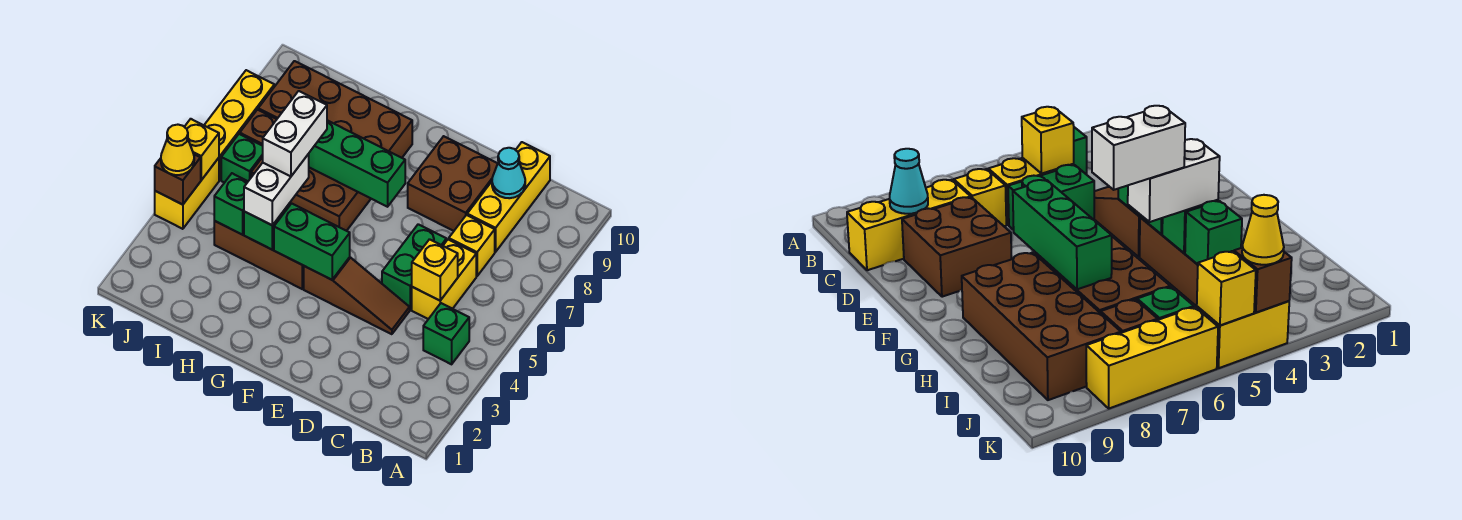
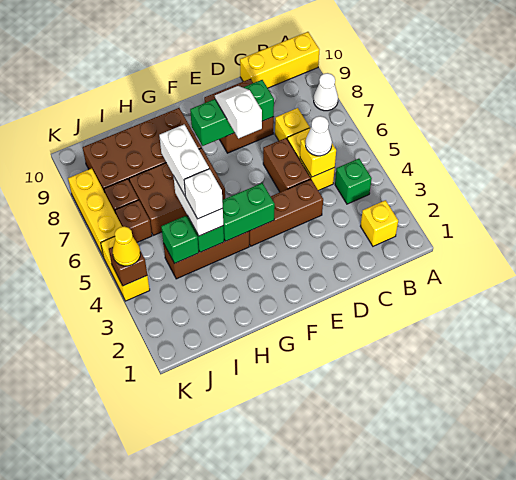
none -> white cone A8 level 1
none -> white cone C5 level 3
yellow brick C8:C10 level 1 -> yellow brick A10:C10 level 1
cyan cone C9 level 2 -> none
brown slope D4:F4 level 1 top F -> brown brick D4:F4 level 1
green brick D5:D6 level 1 -> brown brick D5:D6 level 1
none -> white slope E7:E8 level 3 top 7
green brick F7:H7 level 2 -> green brick D8:F8 level 2
none -> white brick H4 level 4
green brick J6 level 1 -> brown brick J6 level 1
yellow brick K5 level 2 -> yellow brick B2 level 1

